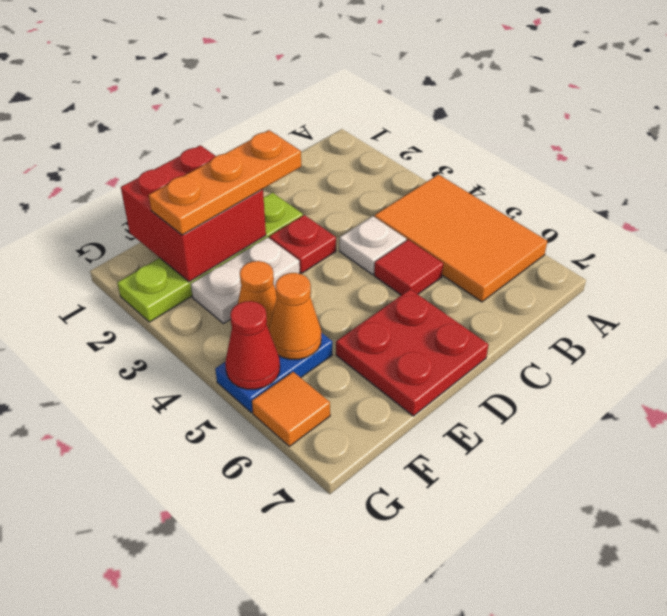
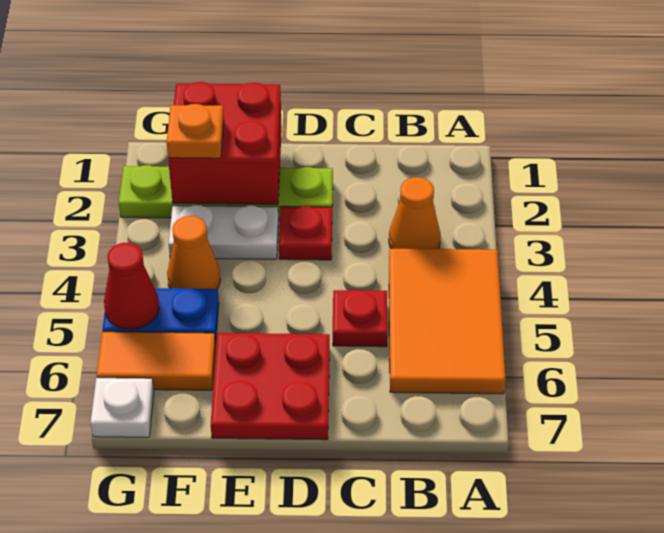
white plate C4 level 1 -> white plate G7 level 1
red tile C5 level 1 -> red plate C5 level 1
orange plate D2:F2 level 3 -> orange plate F2 level 3
orange cone F5 level 2 -> orange cone B3 level 1
orange tile G6 level 1 -> orange tile F6:G6 level 1

